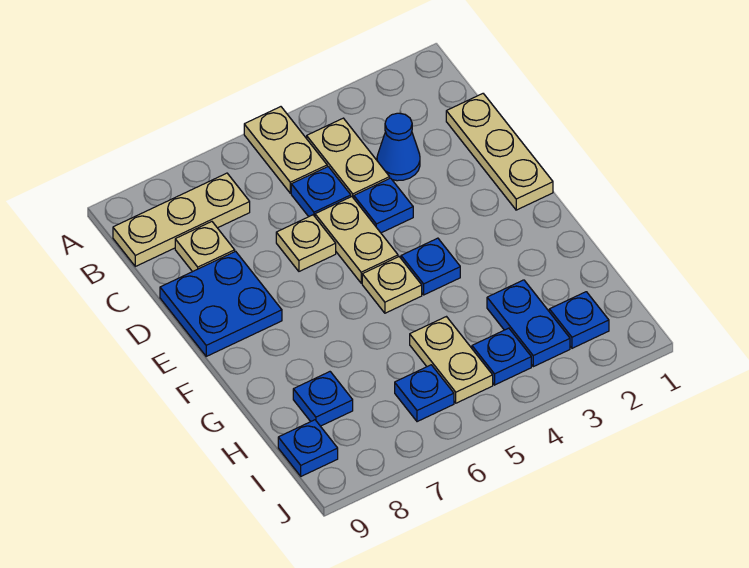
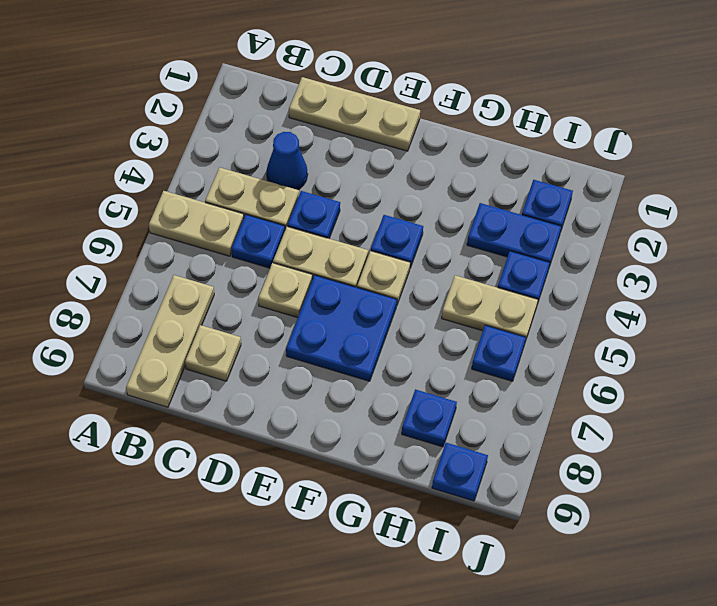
blue plate D8:E9 level 1 -> blue plate E6:F7 level 1

